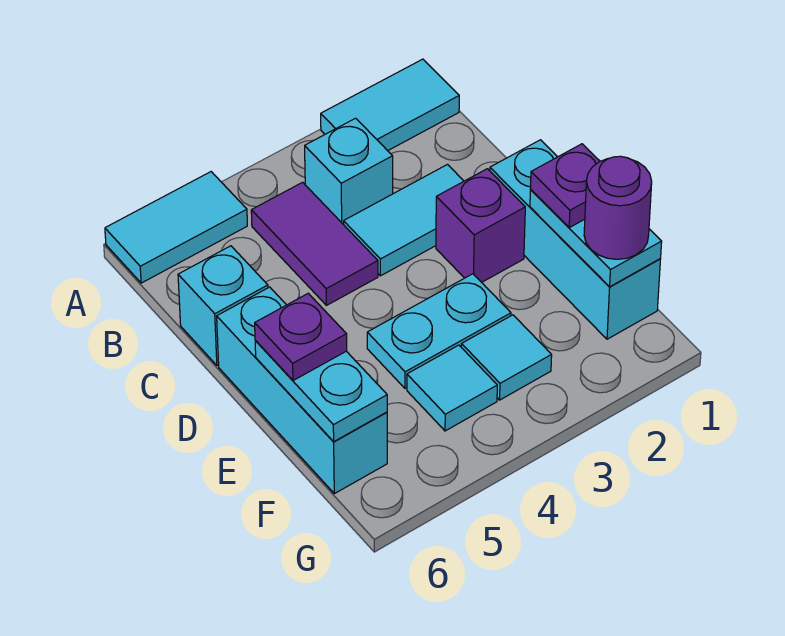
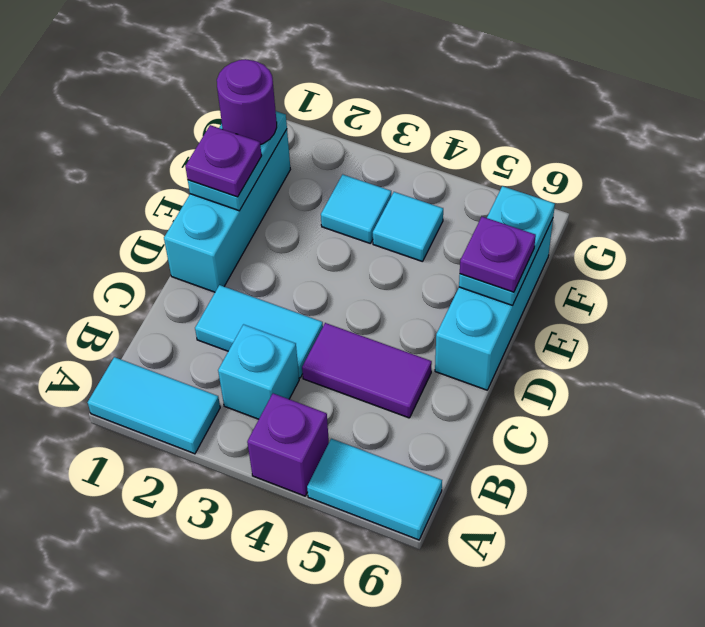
purple tile B4:C4 level 1 -> purple tile C4:C5 level 1
cyan brick C6 level 1 -> none
purple brick D2 level 1 -> purple brick A4 level 1
cyan plate E3:E4 level 1 -> none

